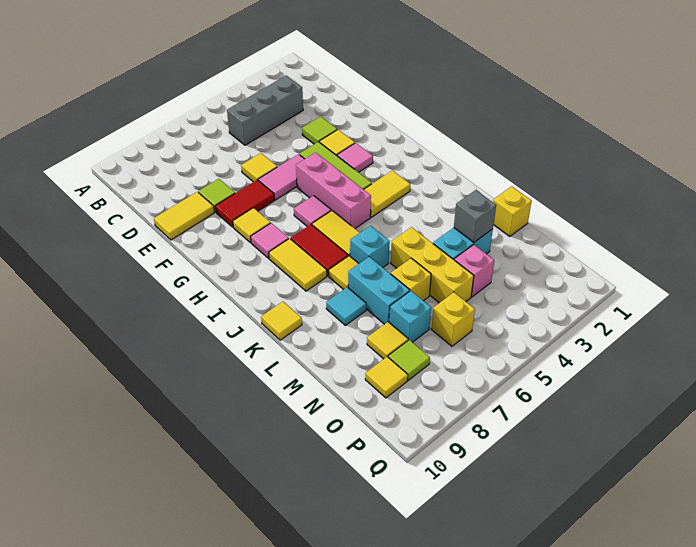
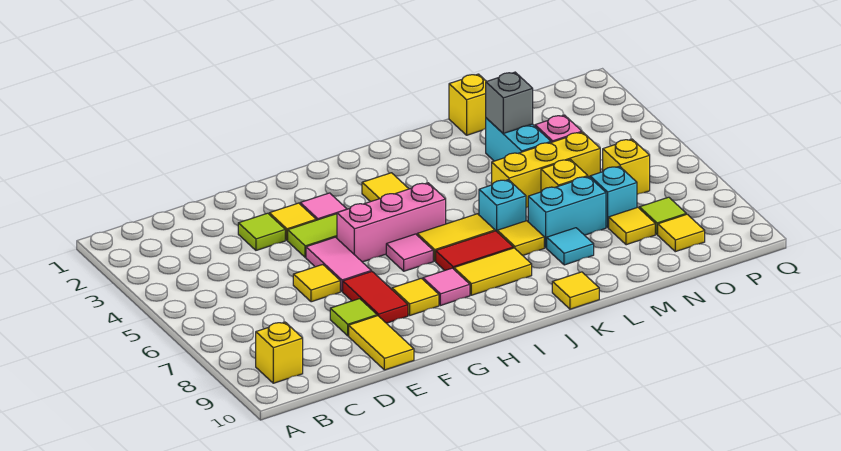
none -> yellow brick B9 level 1
grey brick C3:C5 level 1 -> none

